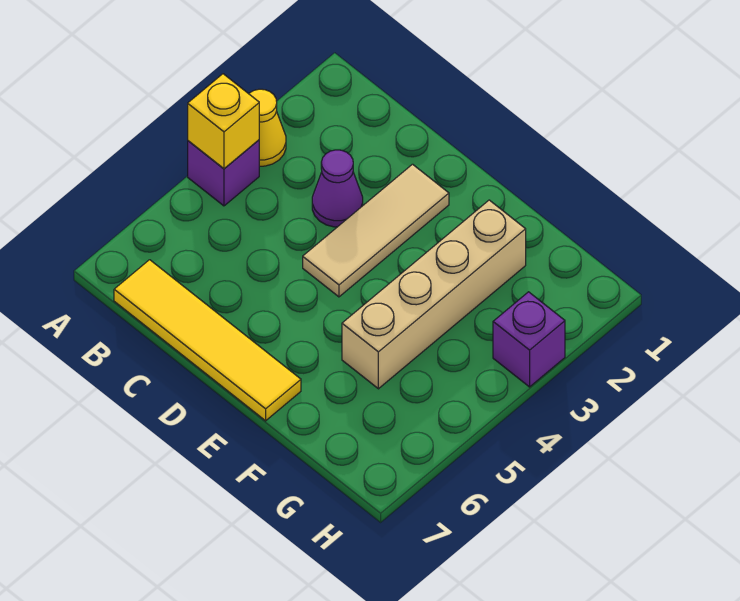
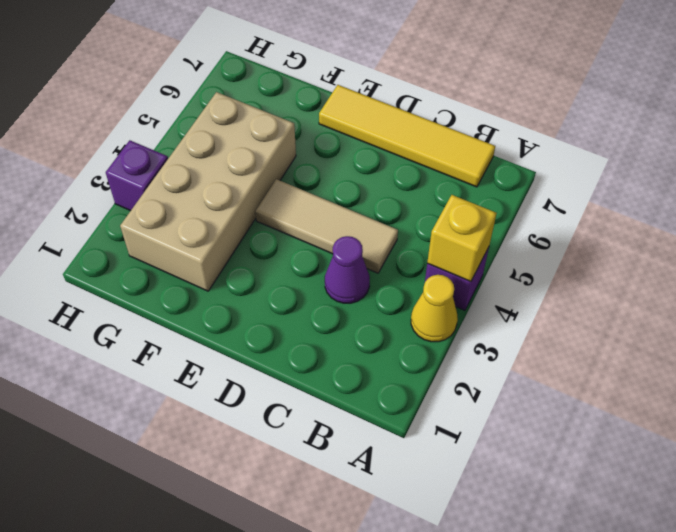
tan tile D2:D4 level 1 -> tan tile C4:E4 level 1
tan brick F2:F5 level 1 -> tan brick F2:G5 level 1

